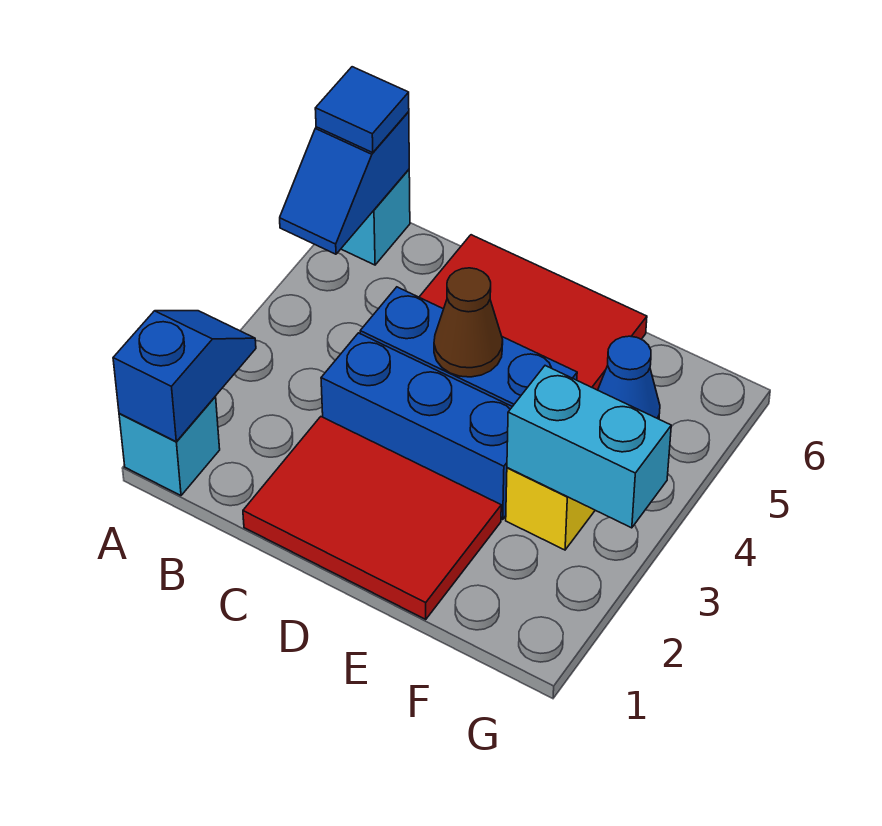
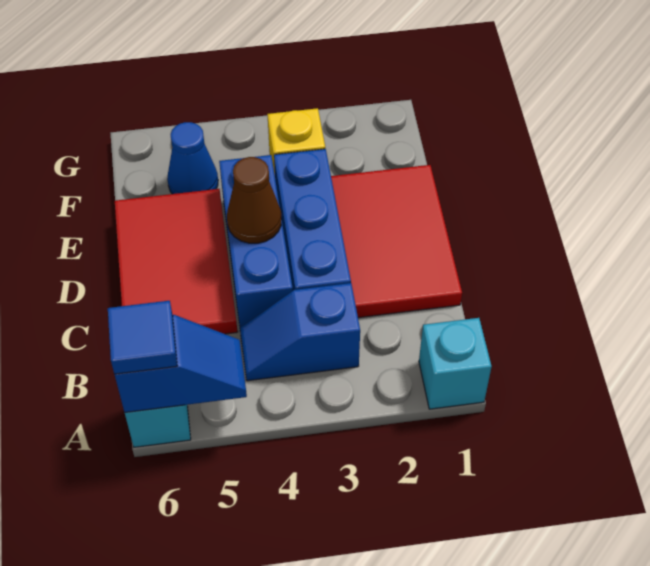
blue slope A1:A2 level 2 top 1 -> blue slope B3:B4 level 1 top 3
cyan brick F3:G3 level 2 -> none

